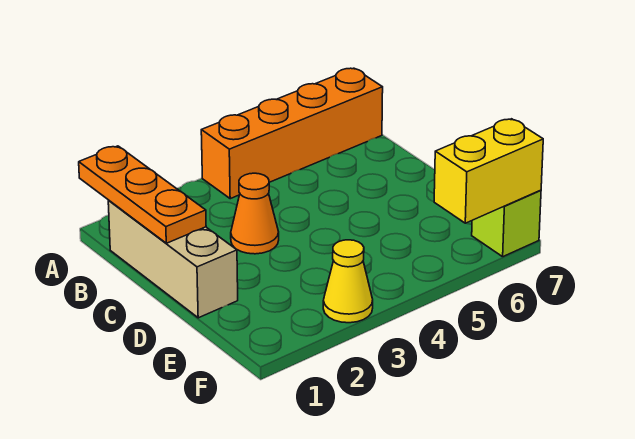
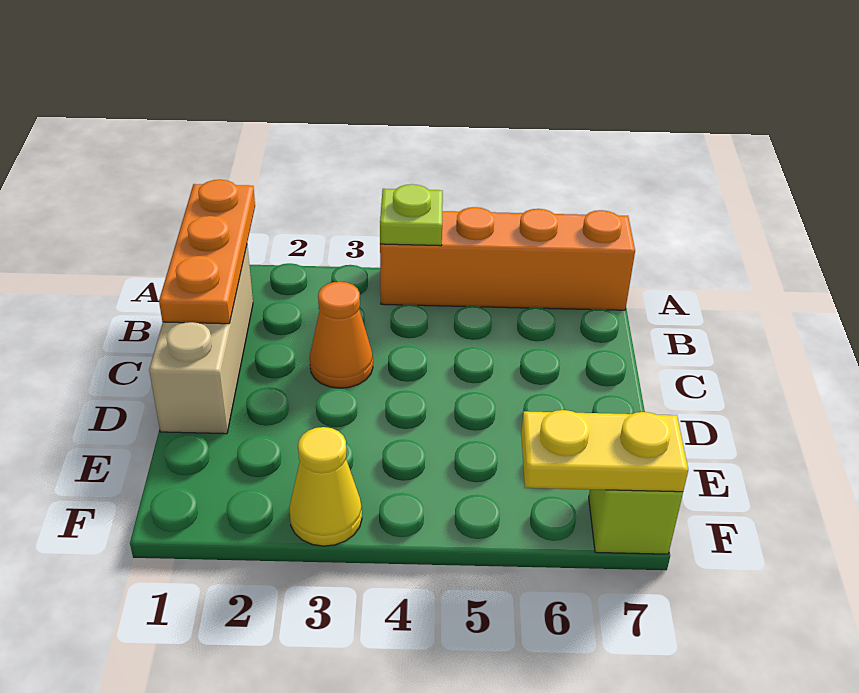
none -> lime plate A4 level 2
yellow brick F6:F7 level 2 -> yellow plate F6:F7 level 2

